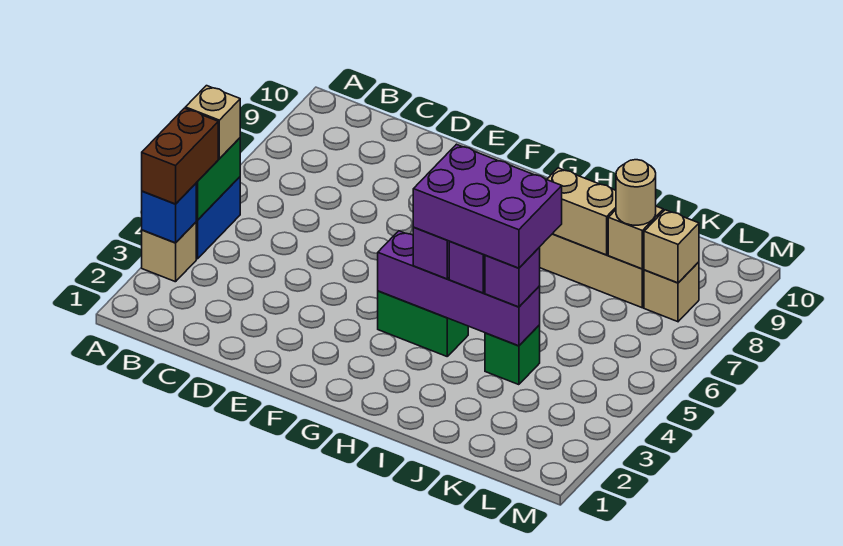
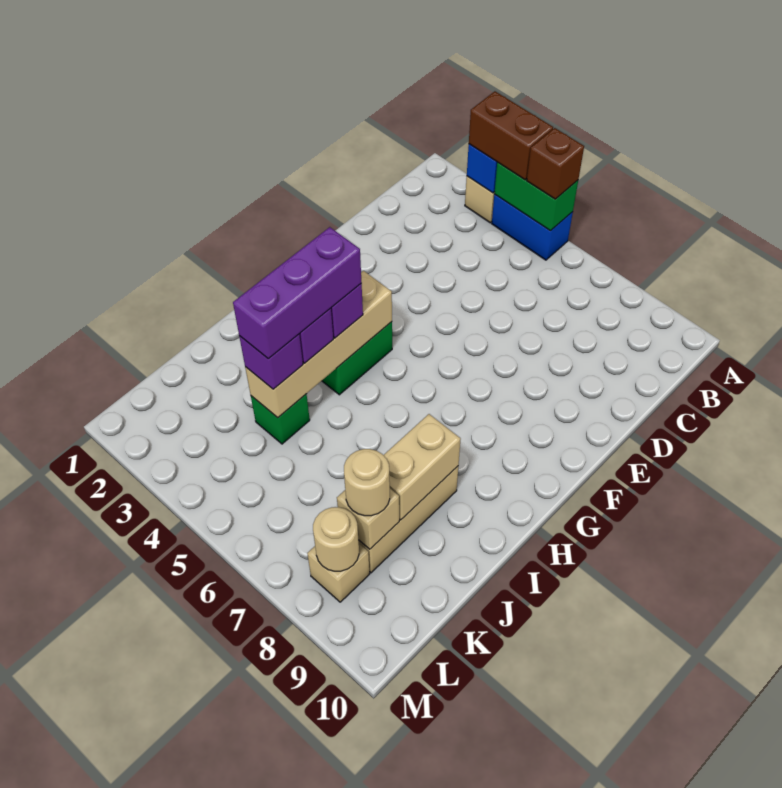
tan brick A5 level 3 -> brown brick A5 level 3
purple brick G4:J4 level 2 -> tan brick G4:J4 level 2
purple brick H4:J5 level 4 -> purple brick H4:J4 level 4
tan brick L8 level 2 -> tan round brick L8 level 2

